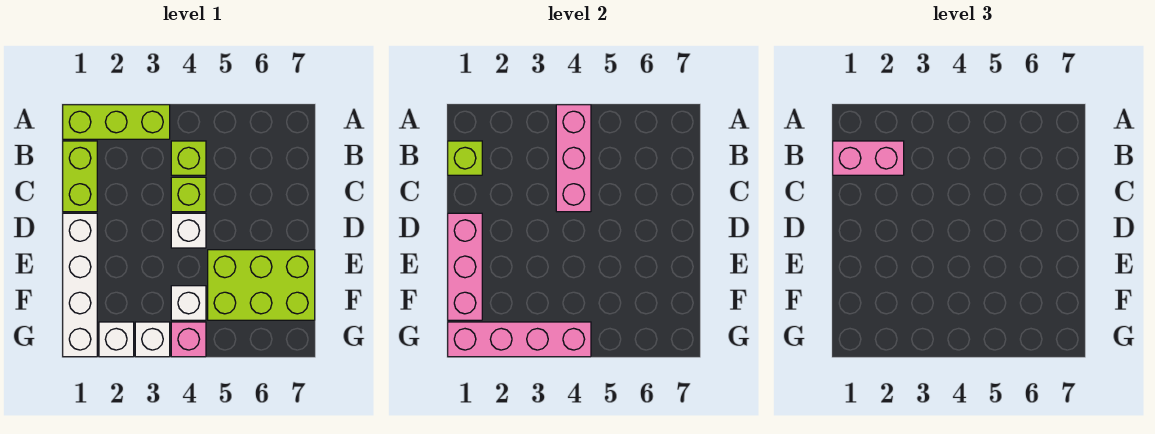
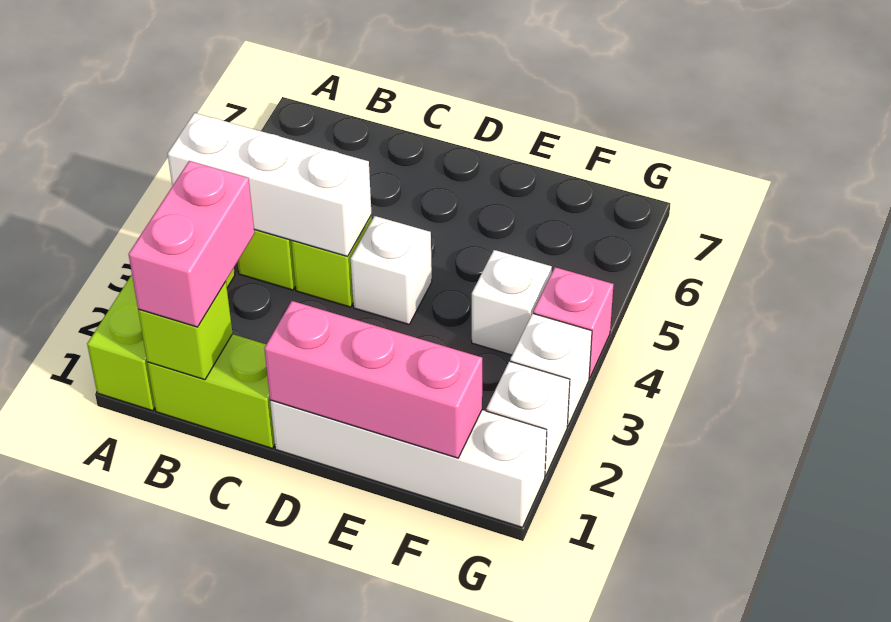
pink brick A4:C4 level 2 -> white brick A4:C4 level 2
lime brick E5:F7 level 1 -> none
pink brick G1:G4 level 2 -> none

